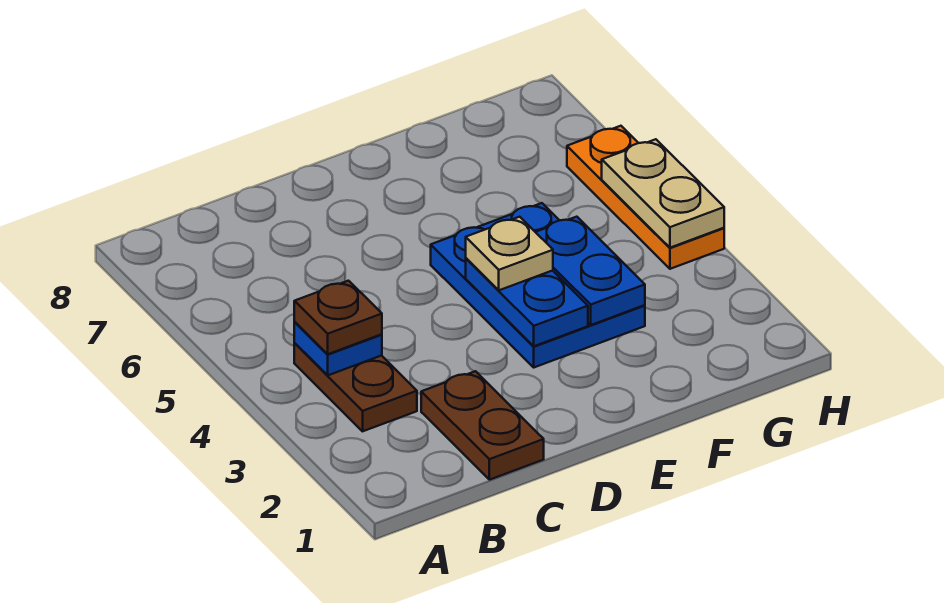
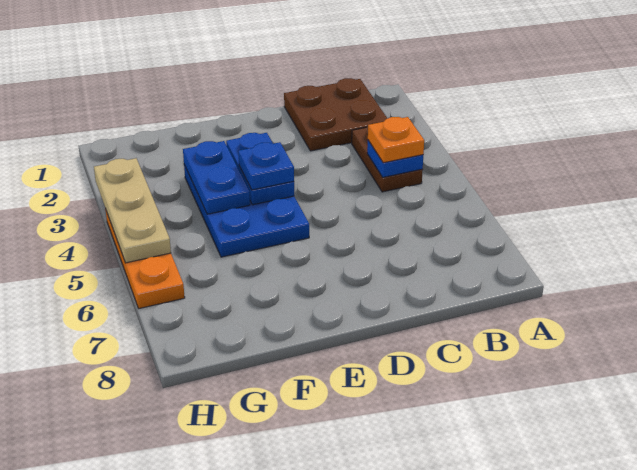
brown plate B4 level 3 -> orange plate B4 level 3
brown plate C1:C2 level 1 -> brown plate B1:C2 level 1
tan plate E4 level 3 -> blue plate E4 level 3
tan plate H4:H5 level 2 -> tan plate H3:H5 level 2

